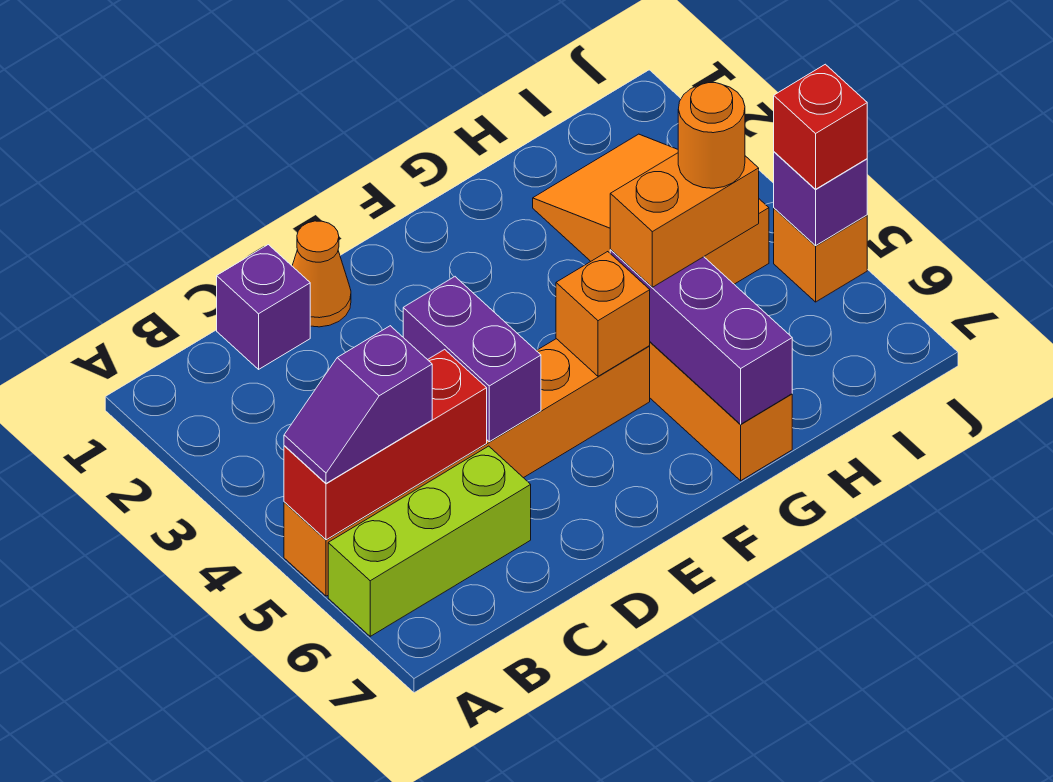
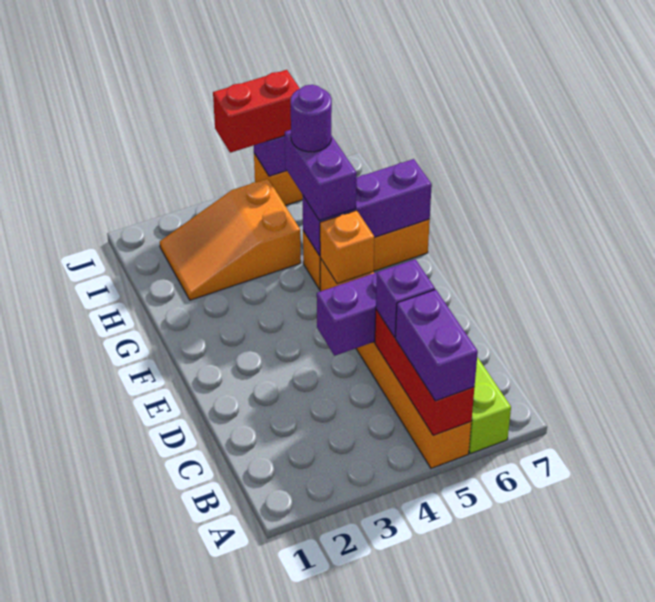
purple slope A5:B5 level 3 top B -> purple brick A5:B5 level 3
purple brick C1 level 1 -> purple brick C5 level 3
orange cone D1 level 1 -> none
orange brick G5:H5 level 3 -> purple brick G5:H5 level 3
orange round brick H5 level 4 -> purple round brick H5 level 4
red brick J5 level 3 -> red brick J4:J5 level 3

